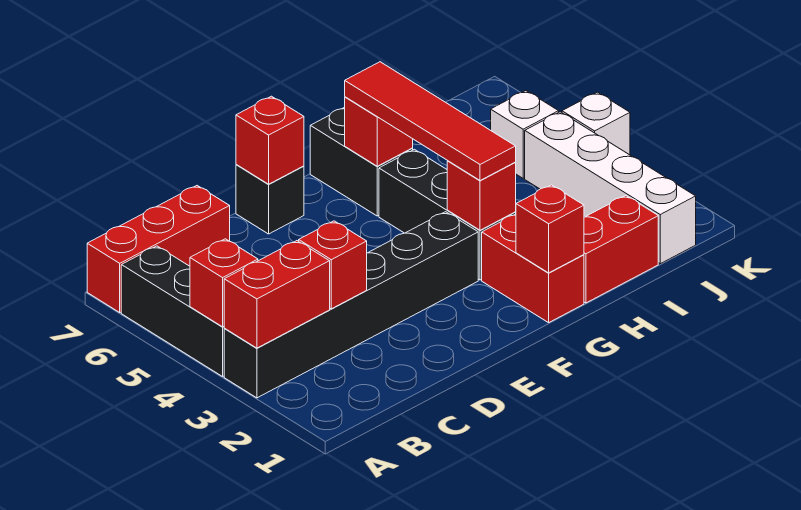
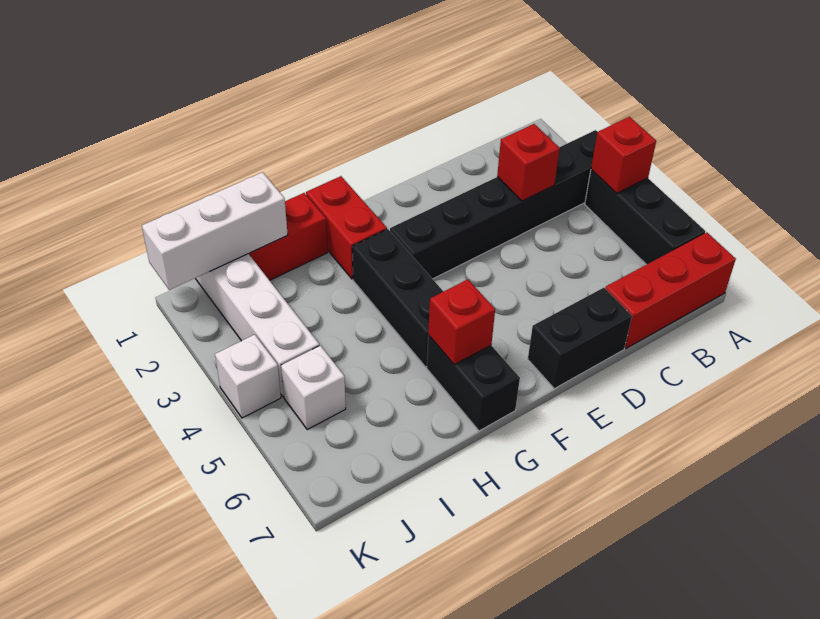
red brick A3:B3 level 2 -> none
black brick E7 level 1 -> black brick D7:E7 level 1
red brick E7 level 2 -> none
red brick G1 level 2 -> none
red brick G3 level 2 -> none
red tile G3:G6 level 3 -> none
none -> white brick I1:K1 level 2

